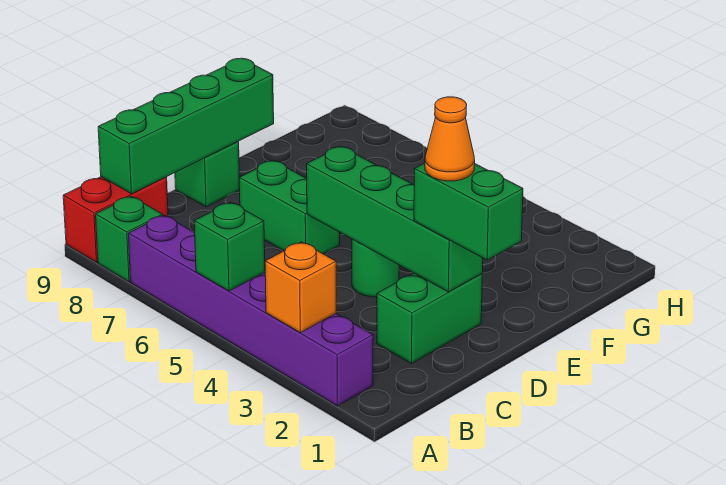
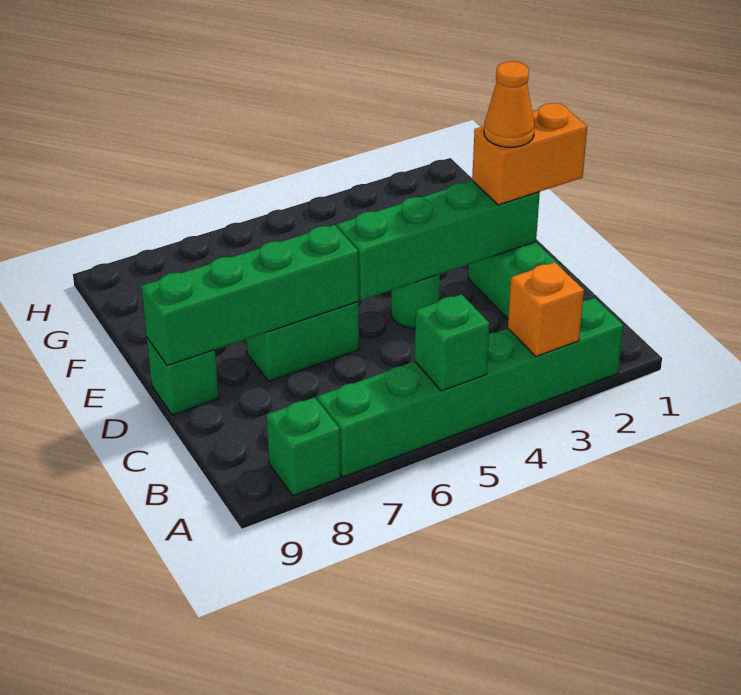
purple brick A2:A7 level 1 -> green brick A2:A7 level 1
red brick A9:B9 level 1 -> none
green brick B9:E9 level 2 -> green brick D6:D9 level 2
green brick D1:D2 level 3 -> orange brick D1:D2 level 3

